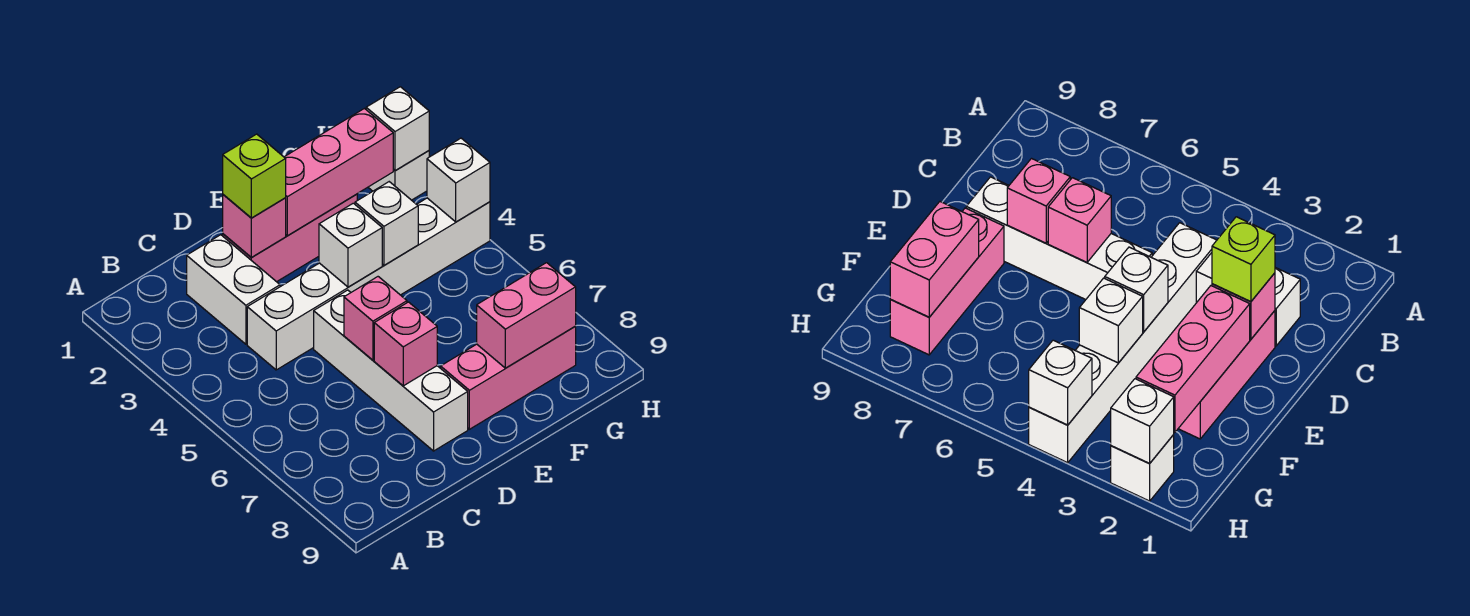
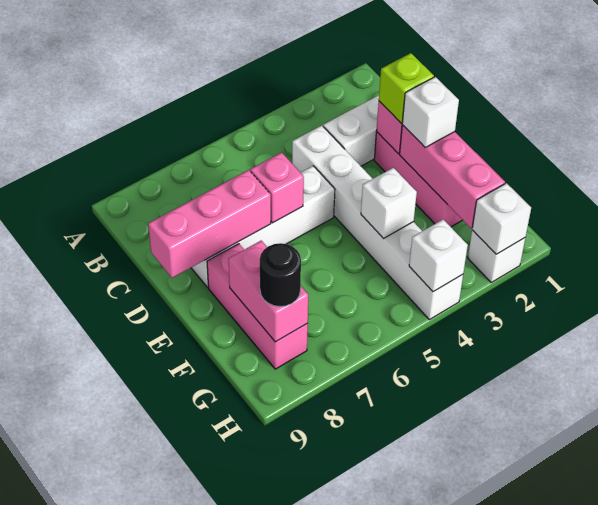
pink brick D7 level 2 -> pink brick D7:D9 level 2
white brick E4 level 2 -> white brick E2 level 3
none -> black round brick G8 level 3

